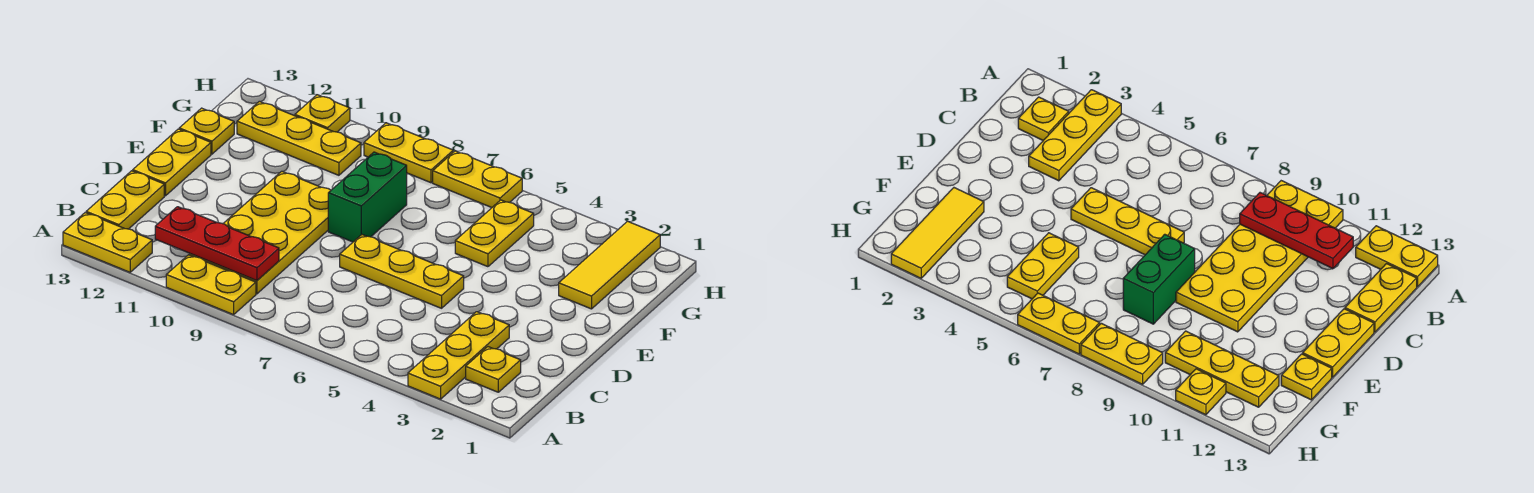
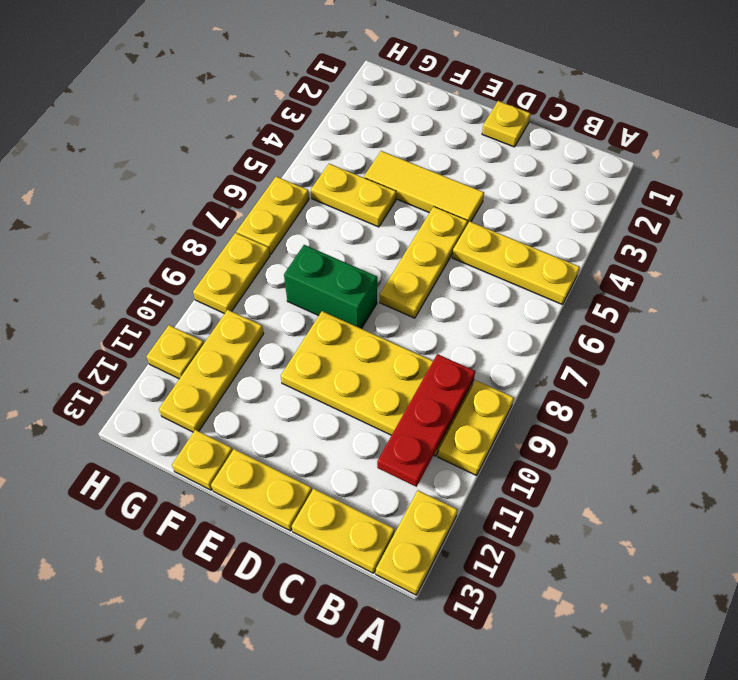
yellow plate A3:C3 level 1 -> yellow plate A5:C5 level 1
yellow plate B2 level 1 -> yellow plate D1 level 1
yellow tile F2:H2 level 1 -> yellow tile D4:F4 level 1

